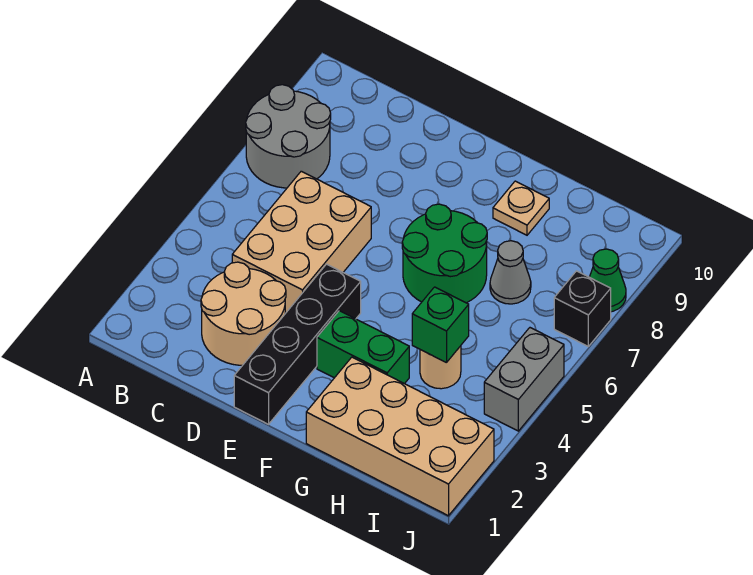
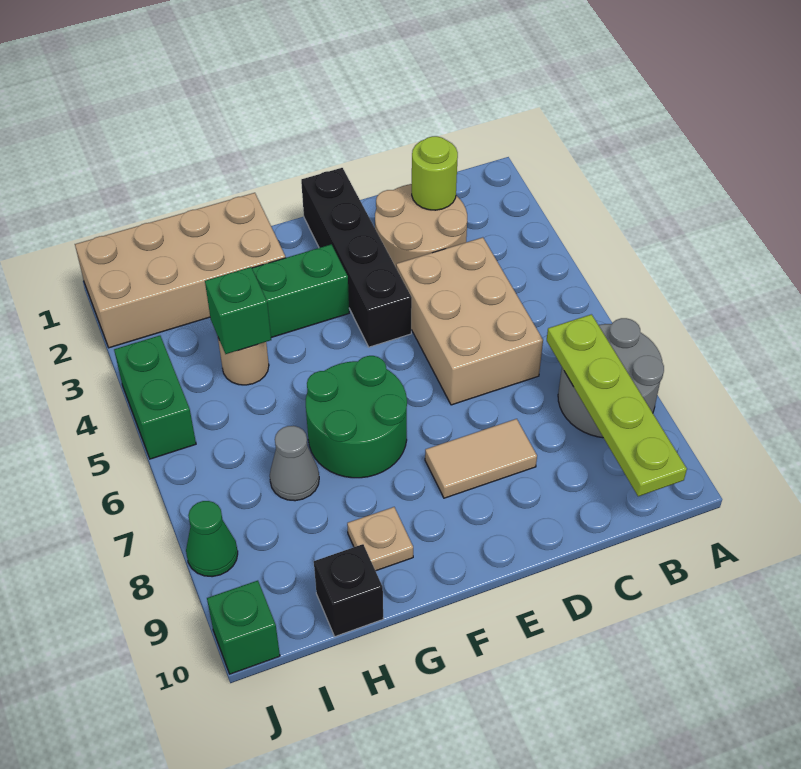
none -> lime plate B7:B10 level 2
none -> lime round brick C2 level 2
none -> tan tile D8:E8 level 1
grey brick J4:J5 level 1 -> green brick J4:J5 level 1
black brick J7 level 1 -> black brick H10 level 1
none -> green brick J10 level 1

